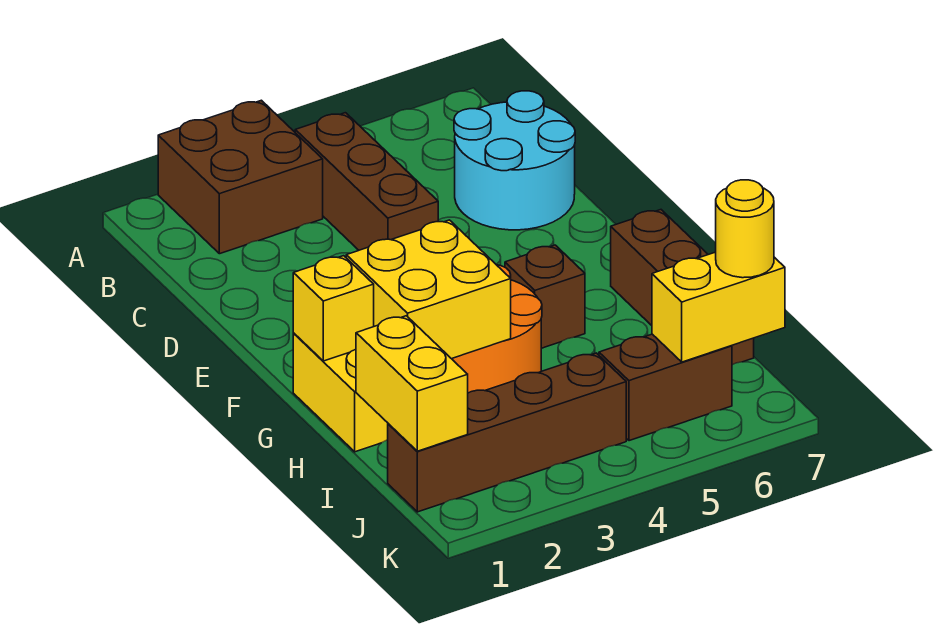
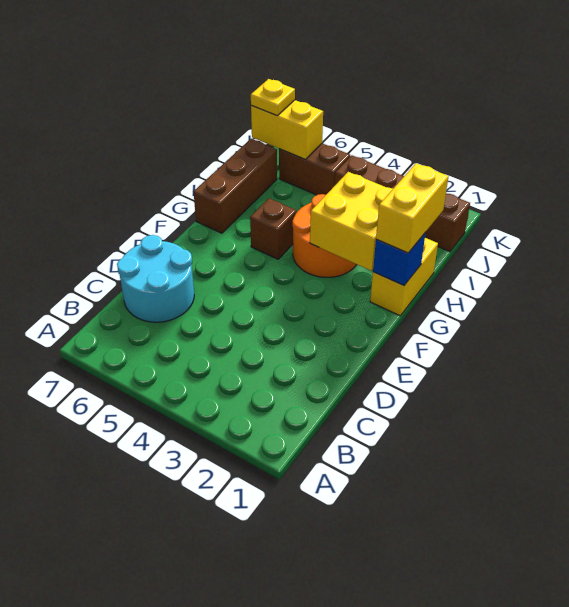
brown brick A2:B3 level 1 -> none
brown brick B4:D4 level 1 -> none
yellow brick G1 level 2 -> blue brick G1 level 2
yellow brick I1:J1 level 2 -> yellow brick G1:H1 level 3
yellow round brick J7 level 3 -> yellow plate J7 level 3

